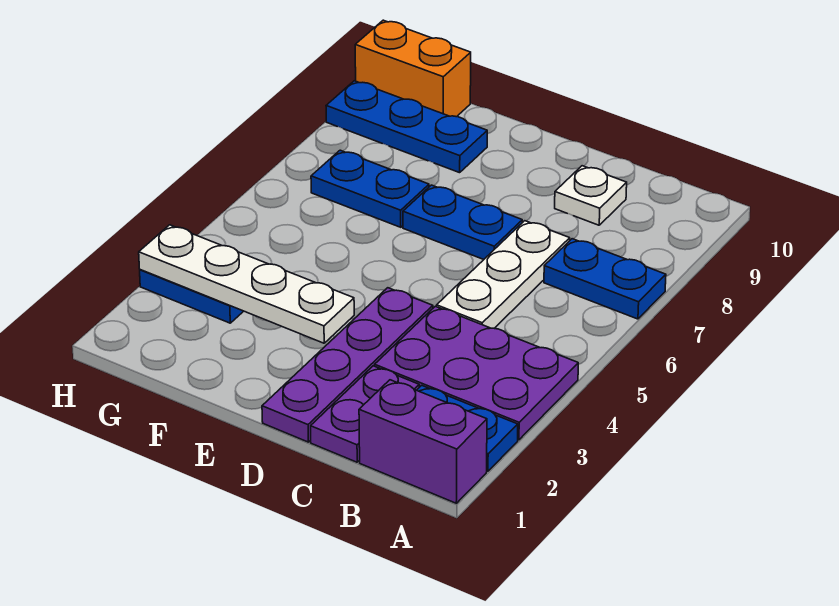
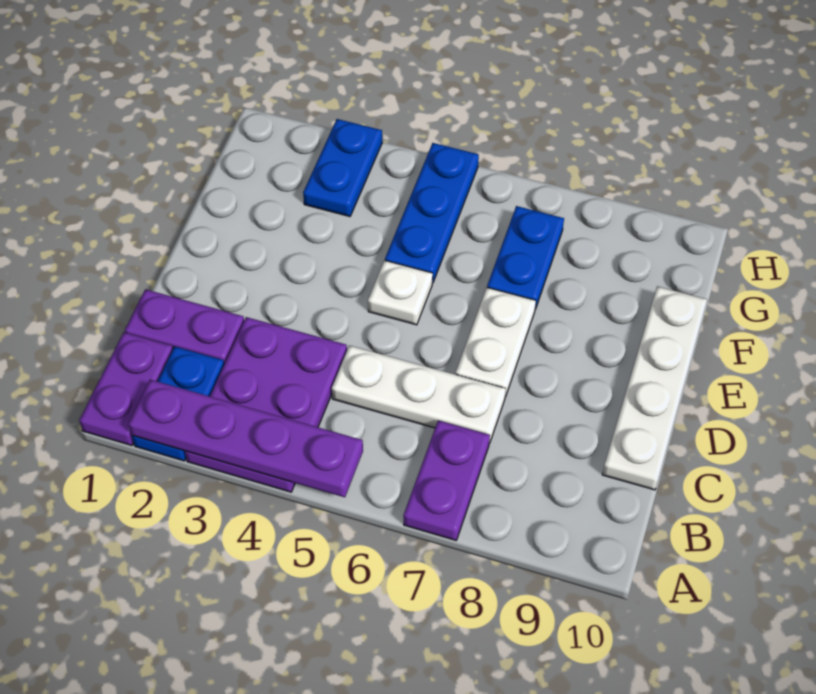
purple brick A1:B1 level 1 -> purple plate A1:B1 level 1
blue plate A7:B7 level 1 -> purple plate A7:B7 level 1
white plate C9 level 1 -> white plate E5 level 1
purple plate D1:D4 level 1 -> purple plate A2:A5 level 2
blue plate D7:E7 level 1 -> white plate D7:E7 level 1
white plate E3:H3 level 2 -> white plate C10:F10 level 1
blue plate F9:H9 level 1 -> blue plate F5:H5 level 1
orange brick G10:H10 level 1 -> none

